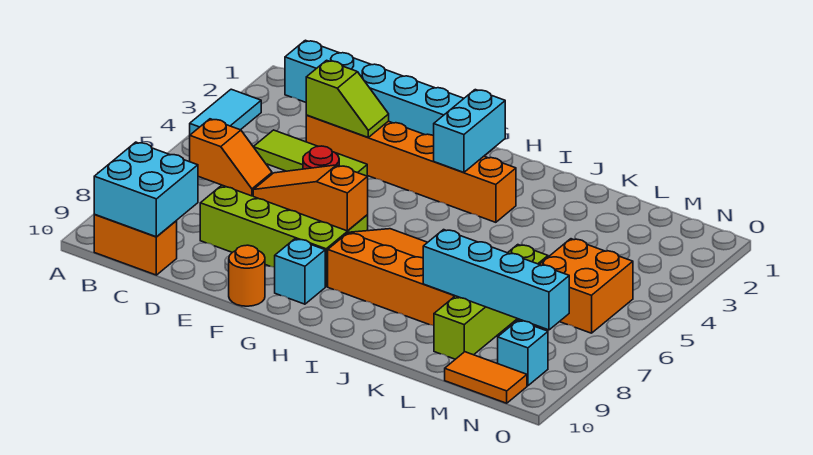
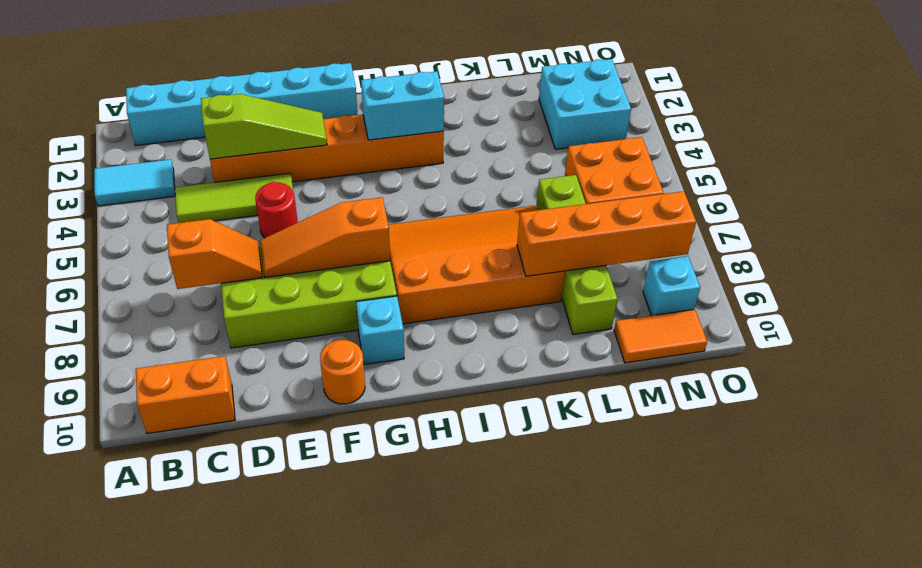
cyan tile A3:A4 level 1 -> cyan tile A3:B3 level 1
cyan brick B9:C10 level 2 -> cyan brick M2:N3 level 1
lime slope D3:E3 level 2 top D -> lime slope D3:F3 level 2 top D
cyan brick H2:H3 level 2 -> cyan brick H3:I3 level 2
cyan brick K8:N8 level 2 -> orange brick K8:N8 level 2

